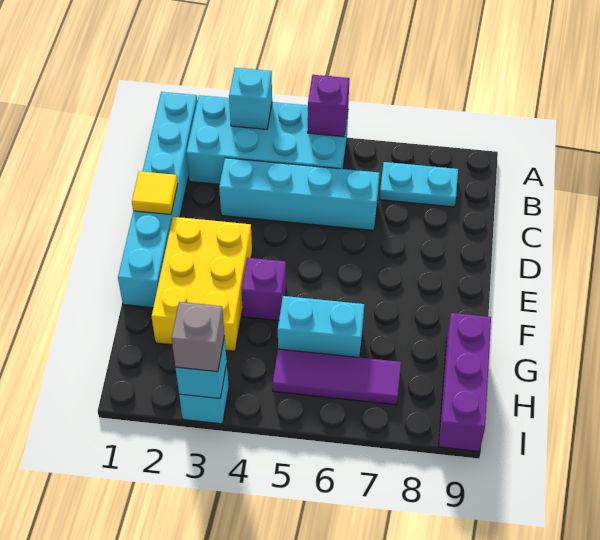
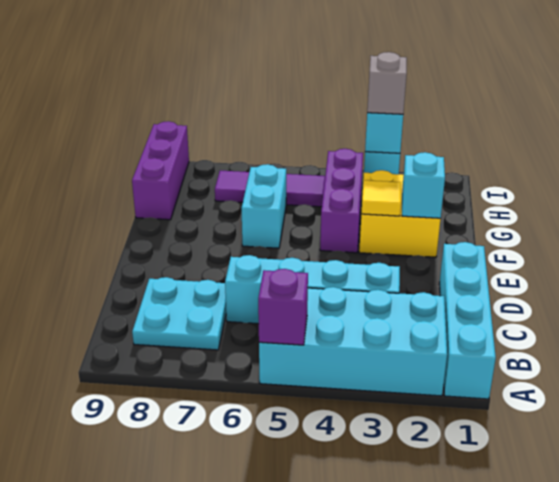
cyan brick A1:F1 level 1 -> cyan brick A1:D1 level 1
cyan brick A3 level 2 -> cyan brick F2 level 2
cyan plate B7:B8 level 1 -> cyan plate B7:C8 level 1
yellow tile D1 level 2 -> yellow tile F3 level 2
yellow brick E2:G3 level 1 -> yellow brick F2:G3 level 1
purple brick F4 level 1 -> purple brick F4:H4 level 1
cyan brick G5:G6 level 1 -> cyan brick F6:G6 level 1

